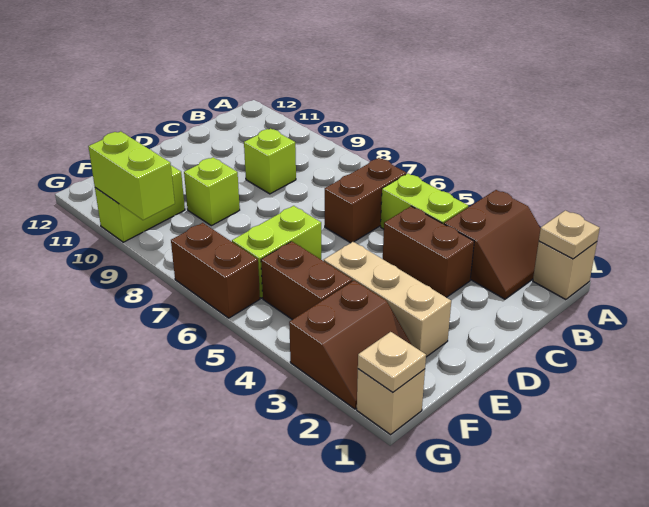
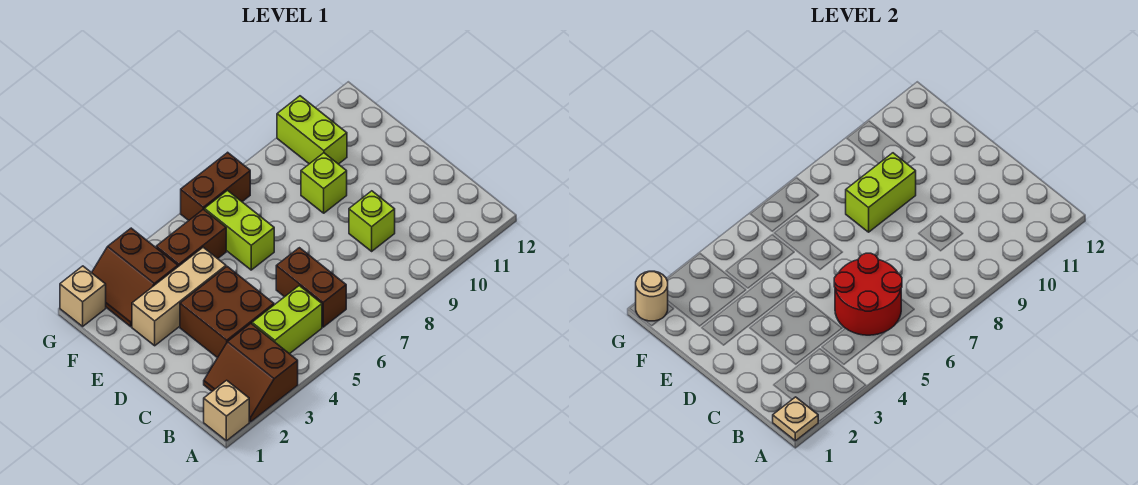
none -> red round brick B5:C6 level 2
brown brick C3:C4 level 1 -> brown brick C3:D4 level 1
tan plate G1 level 2 -> tan round brick G1 level 2
lime brick G9:G10 level 2 -> lime brick E8:E9 level 2

